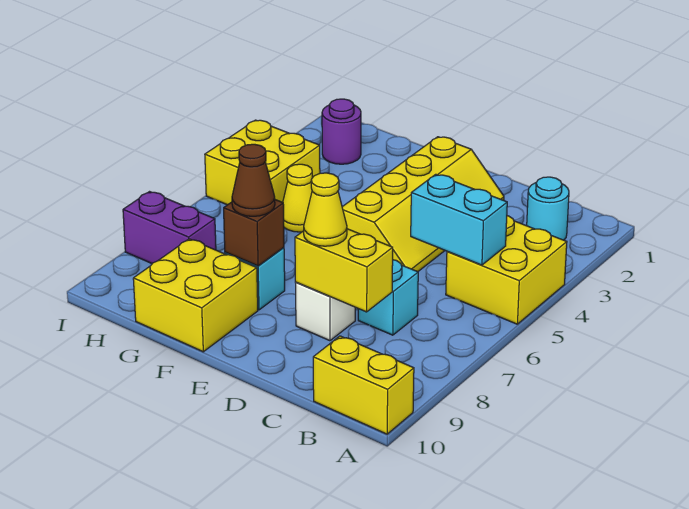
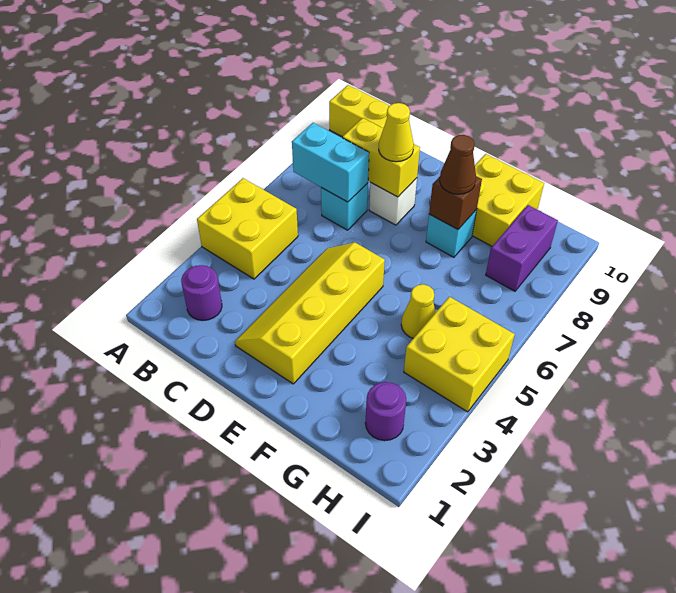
cyan round brick B2 level 1 -> purple round brick B2 level 1
cyan brick B5:C5 level 2 -> cyan brick B7:C7 level 2
purple brick H8:I8 level 1 -> purple brick H8:H9 level 1

